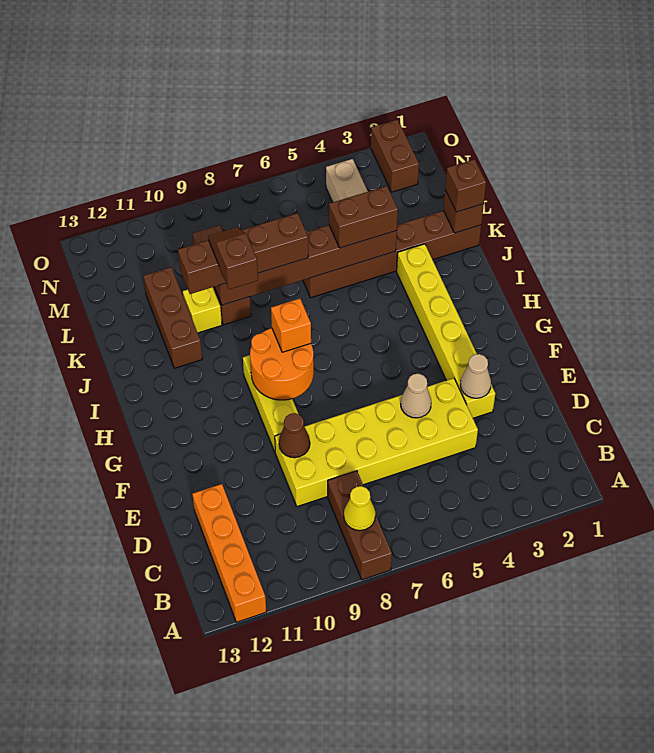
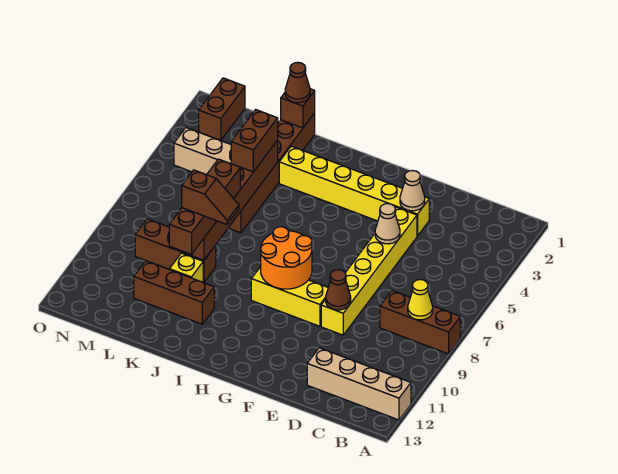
orange brick A12:D12 level 1 -> tan brick A12:D12 level 1
yellow brick D4:E9 level 1 -> yellow brick E4:E9 level 1
orange brick H8 level 3 -> none
brown slope J9:K9 level 4 top J -> brown slope J9:K9 level 4 top K
brown brick K1 level 3 -> brown cone K1 level 3
brown brick N2:O2 level 1 -> brown brick N1:N2 level 1

